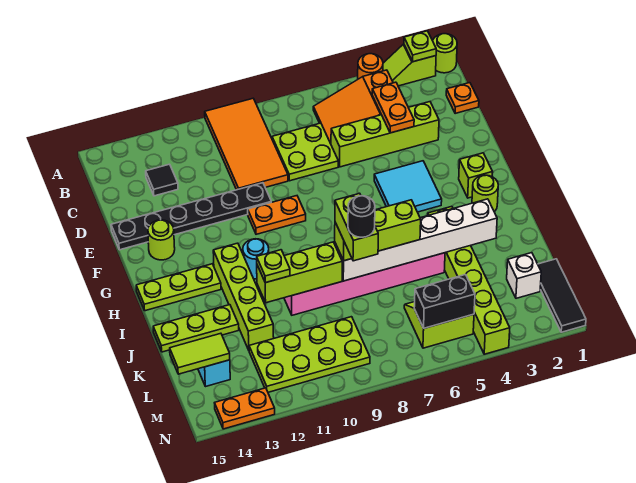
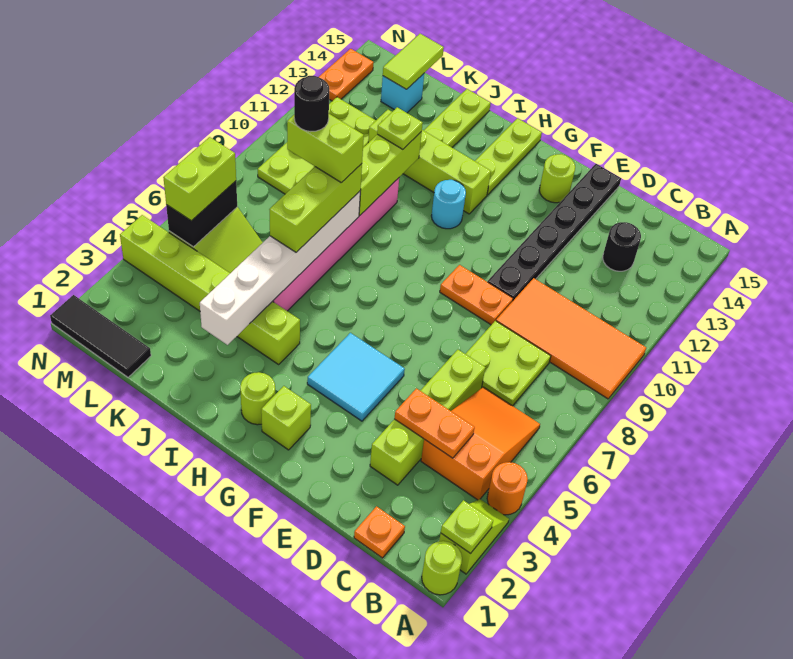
black tile C13 level 1 -> black round brick C13 level 1
orange plate F9:F10 level 1 -> orange plate E9:F9 level 1
white brick L2 level 1 -> none
none -> lime brick M5:M6 level 3

